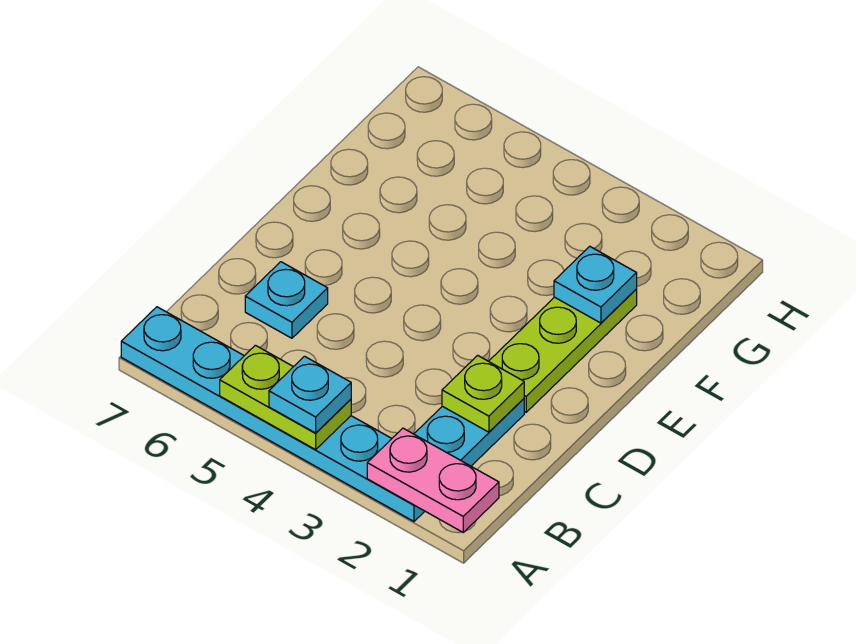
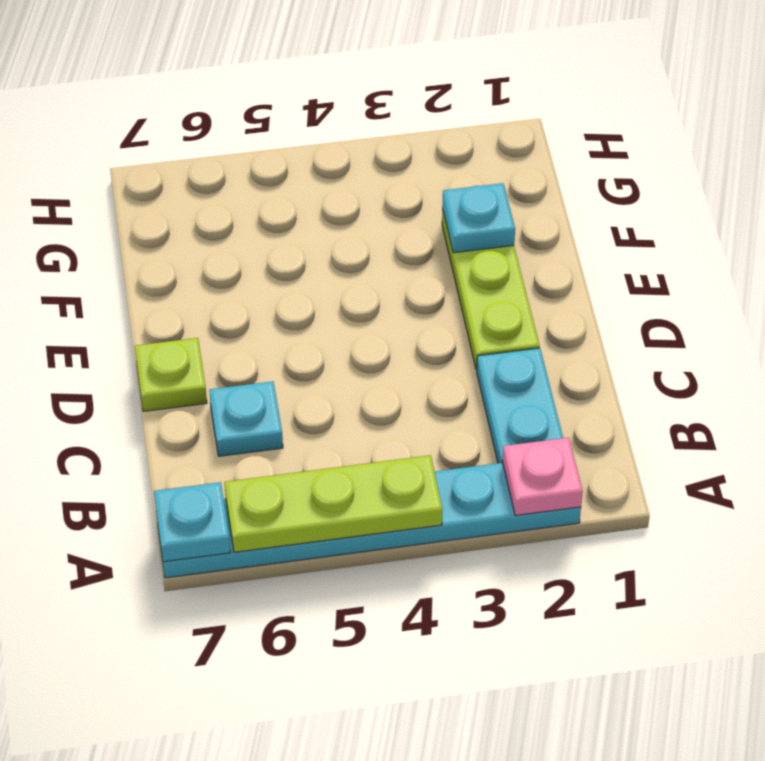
pink plate A1:A2 level 2 -> pink plate A2 level 2
lime plate A4:A5 level 2 -> lime plate A4:A6 level 2
cyan plate A4 level 3 -> cyan plate A7 level 2
lime plate C2 level 2 -> lime plate D7 level 1

